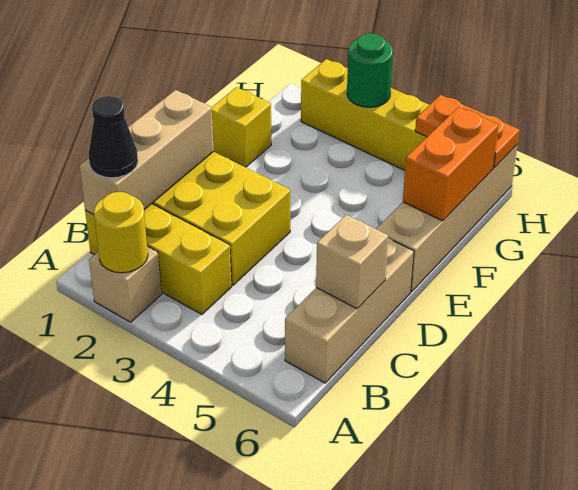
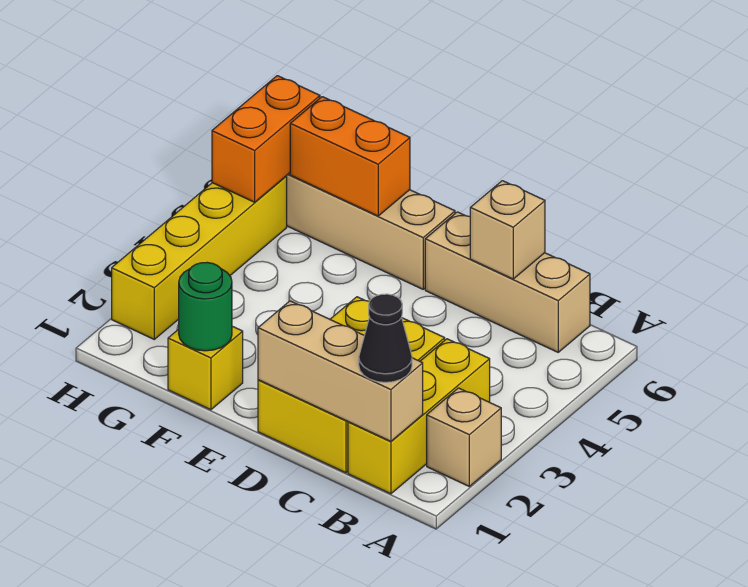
yellow round brick A2 level 2 -> none
green round brick H3 level 2 -> green round brick F1 level 2
orange plate H5:H6 level 2 -> orange brick H5:H6 level 2

